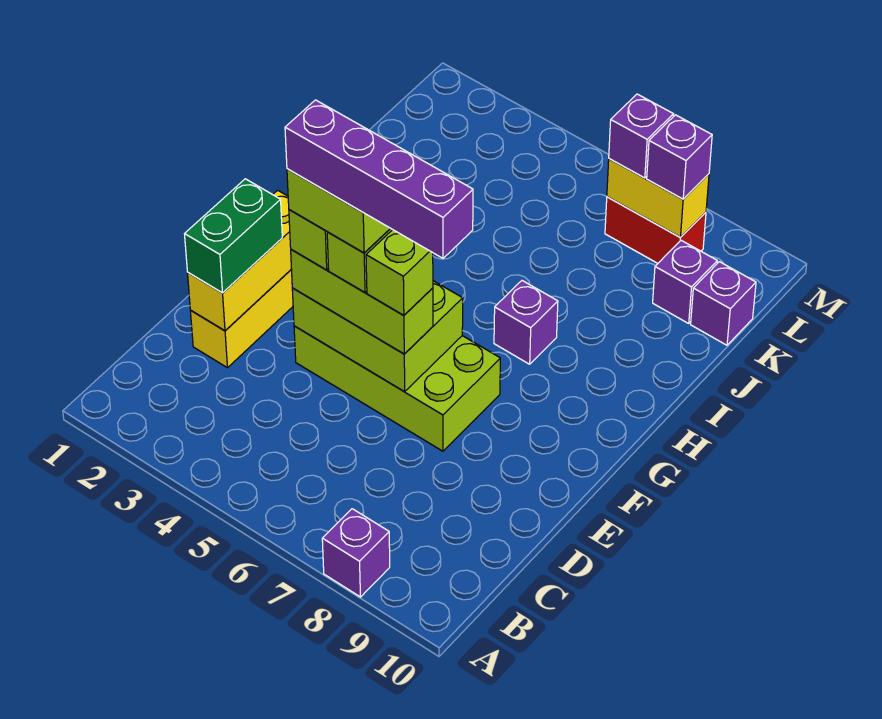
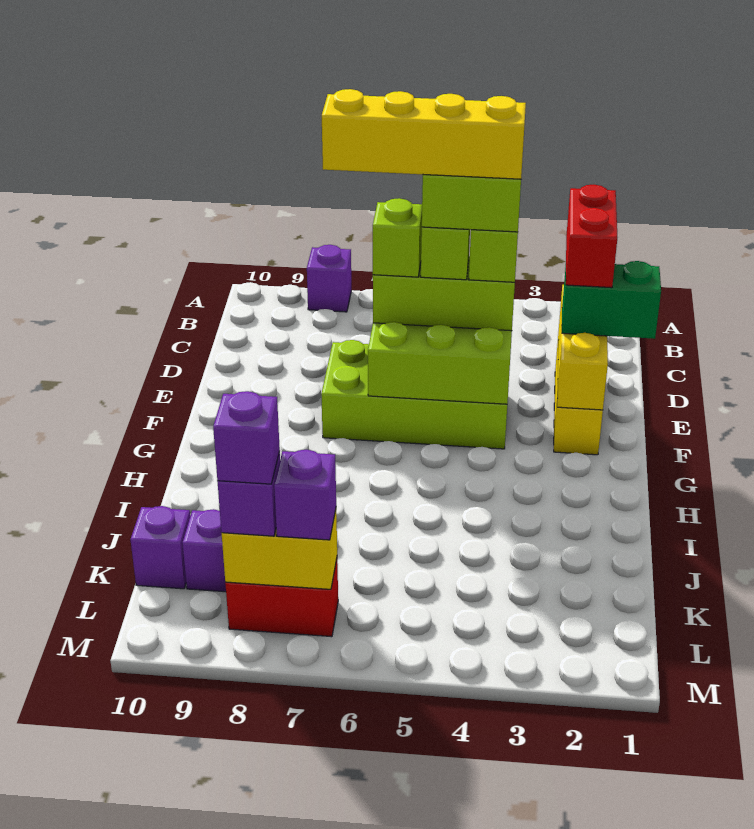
green brick D2:E2 level 3 -> green brick E1:E2 level 3
none -> red brick D2:E2 level 4
purple brick E4:E7 level 6 -> yellow brick E4:E7 level 6
purple brick H7 level 1 -> purple brick L8 level 4

